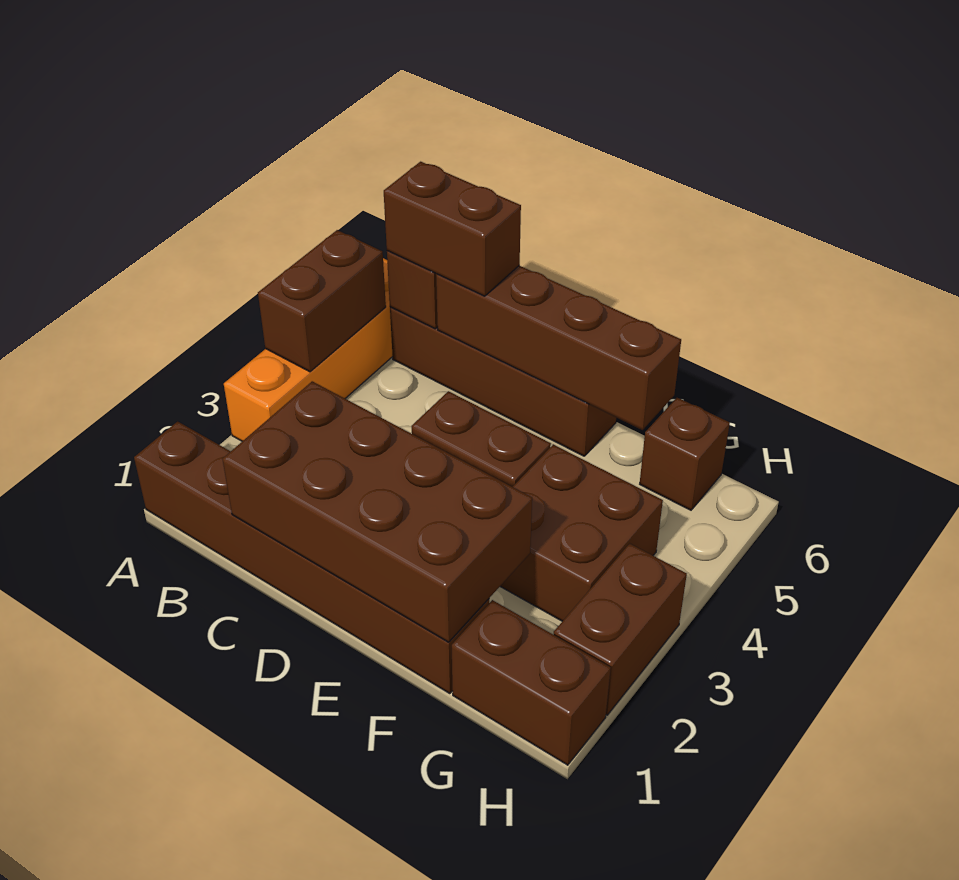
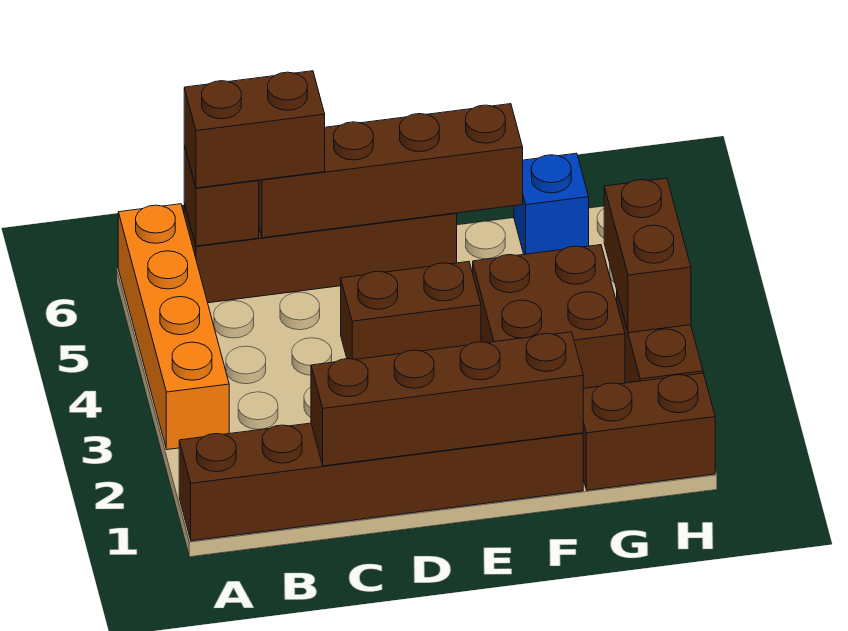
brown brick A4:A5 level 2 -> brown brick H3:H4 level 2
brown brick C1:F2 level 2 -> brown brick C1:F1 level 2
brown brick G6 level 1 -> blue brick G6 level 1

